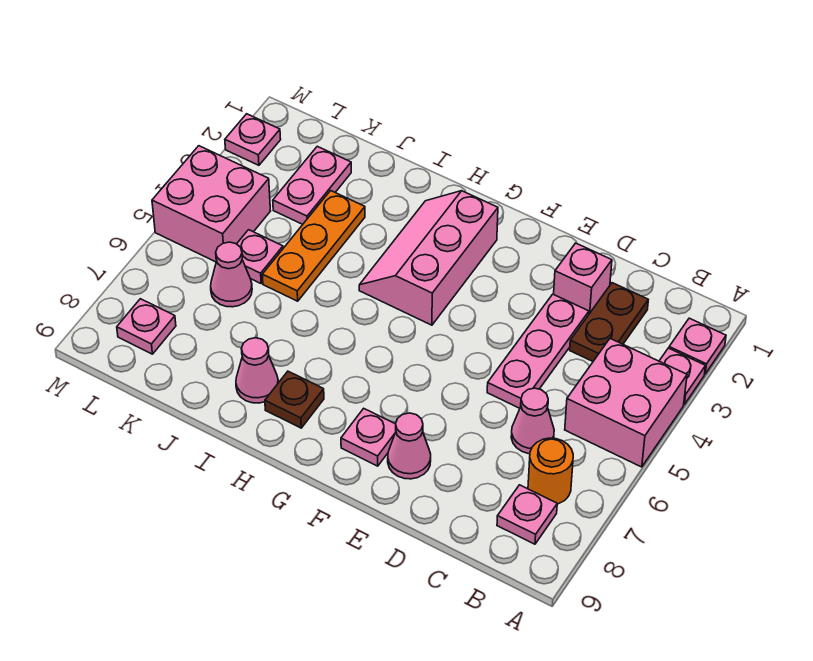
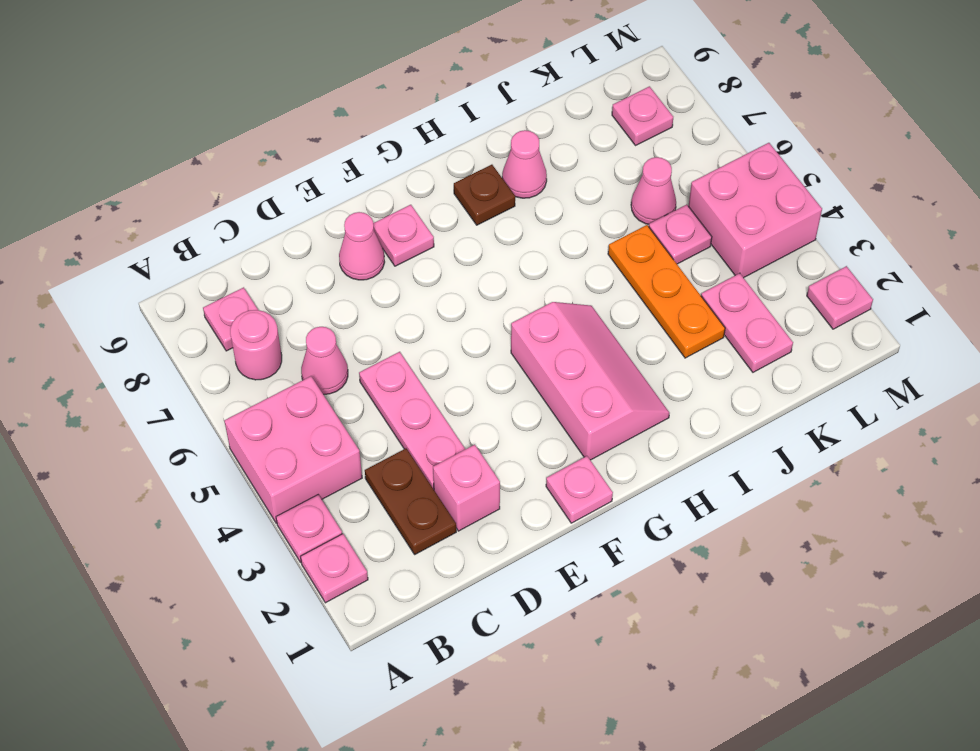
orange round brick B7 level 1 -> pink round brick B7 level 1
none -> pink plate F1 level 1

